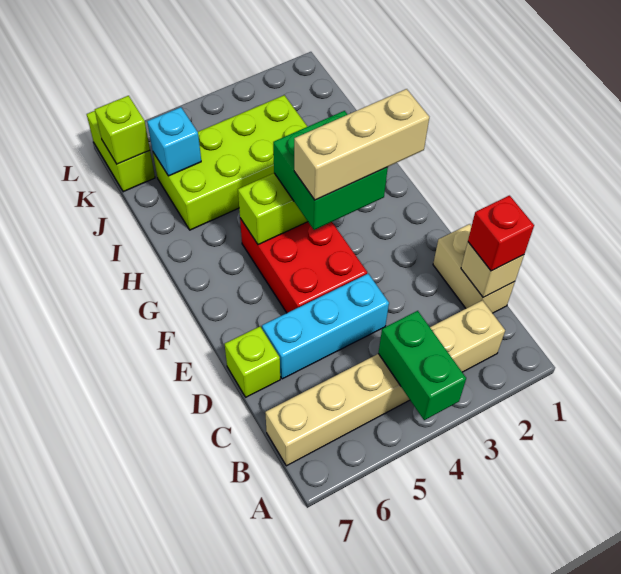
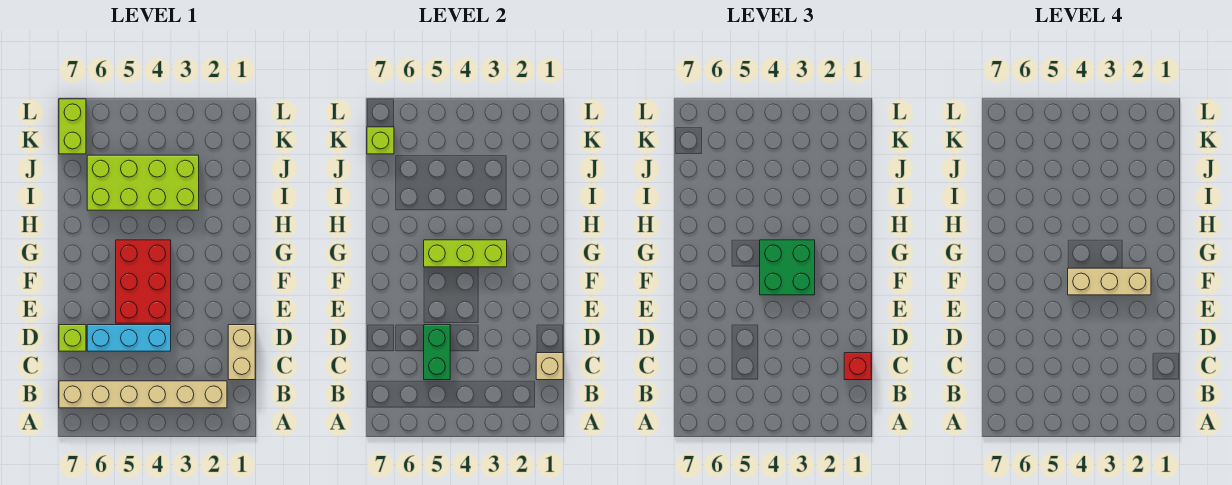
green brick A4:B4 level 2 -> green brick C5:D5 level 2
cyan brick J6 level 2 -> none

